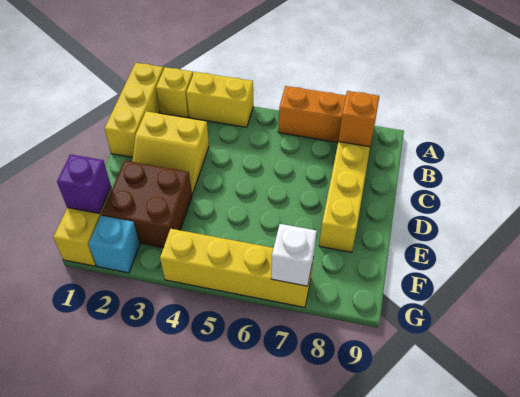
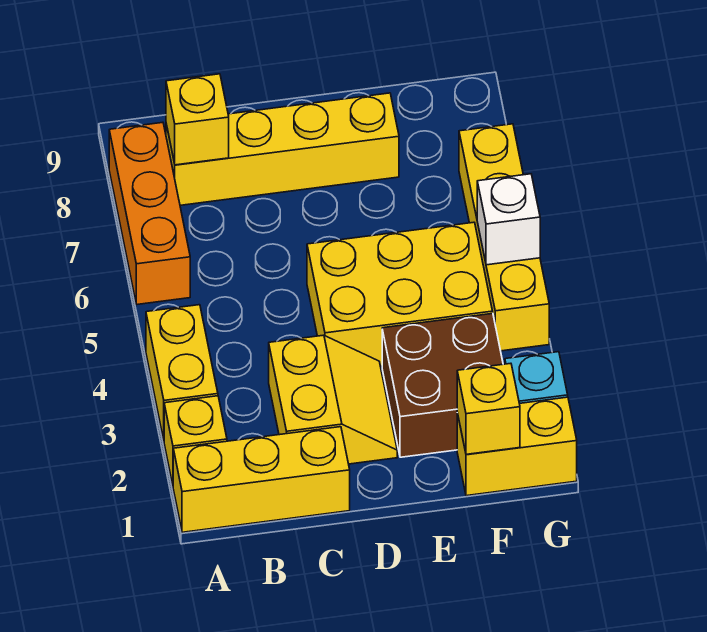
orange brick B8 level 2 -> yellow brick B8 level 2
none -> yellow brick D4:F5 level 1
purple brick F1 level 2 -> yellow brick F1 level 2
white brick G7 level 2 -> white brick G5 level 2

